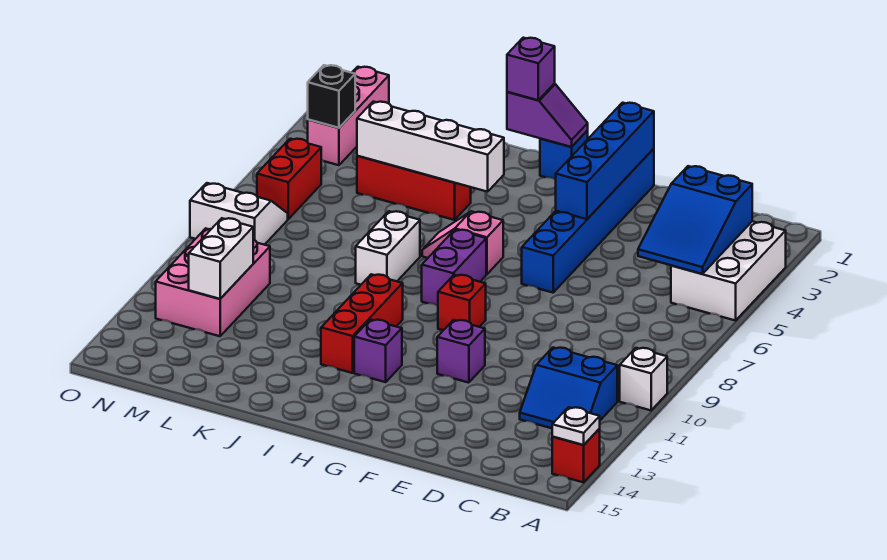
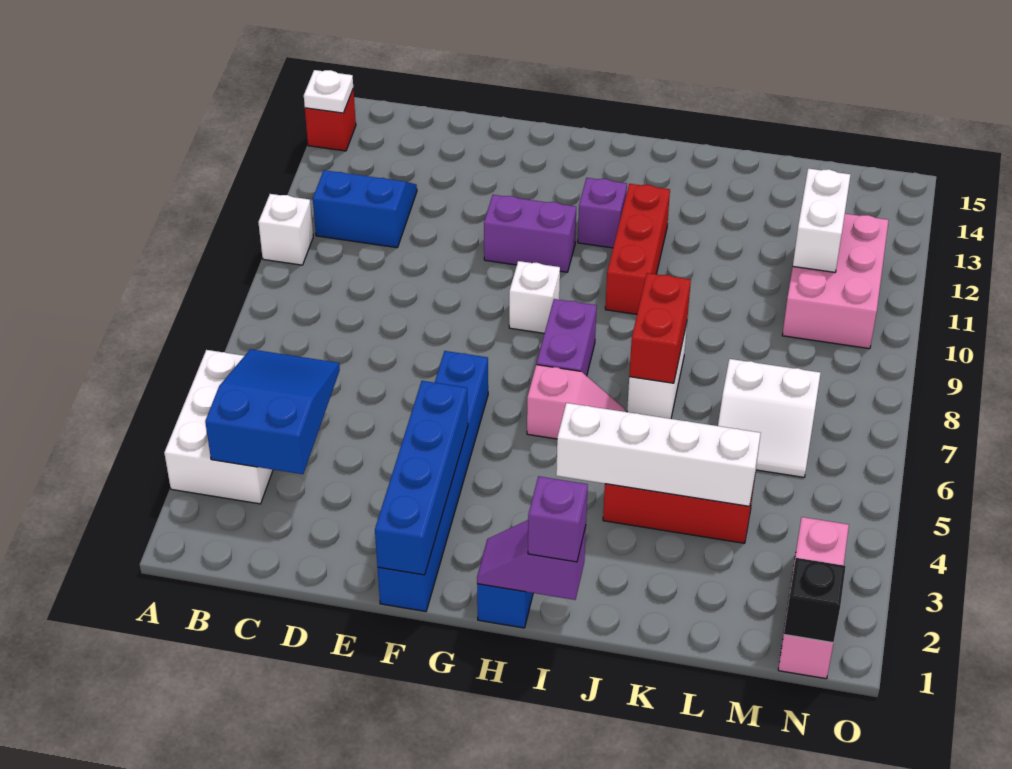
purple brick F11 level 1 -> purple brick F11:G11 level 1
red brick G9 level 1 -> white brick G9 level 1
black brick N3 level 2 -> black brick N1 level 2
red brick N5:N6 level 1 -> red brick J7:J8 level 2
white slope N7:O8 level 1 top 8 -> white slope L6:M7 level 1 top 7

